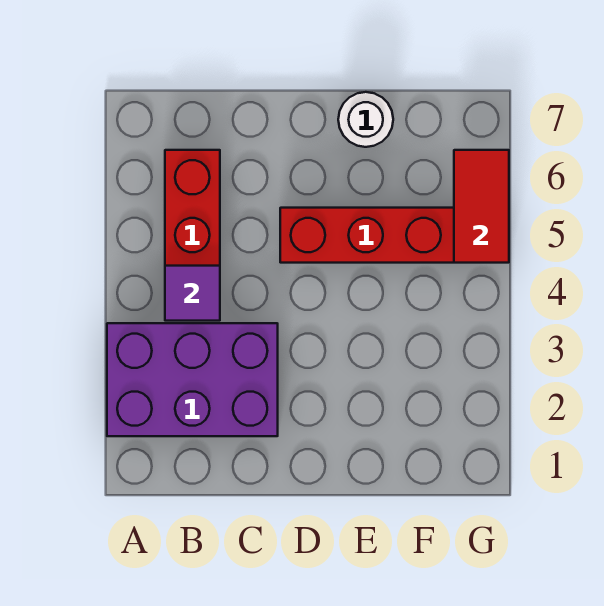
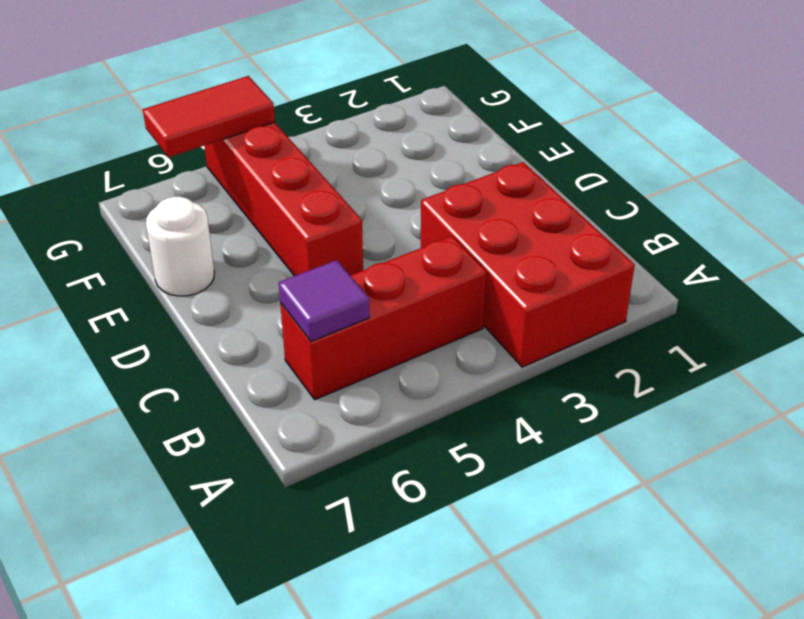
purple brick A2:C3 level 1 -> red brick A2:C3 level 1
purple tile B4 level 2 -> purple tile B6 level 2

